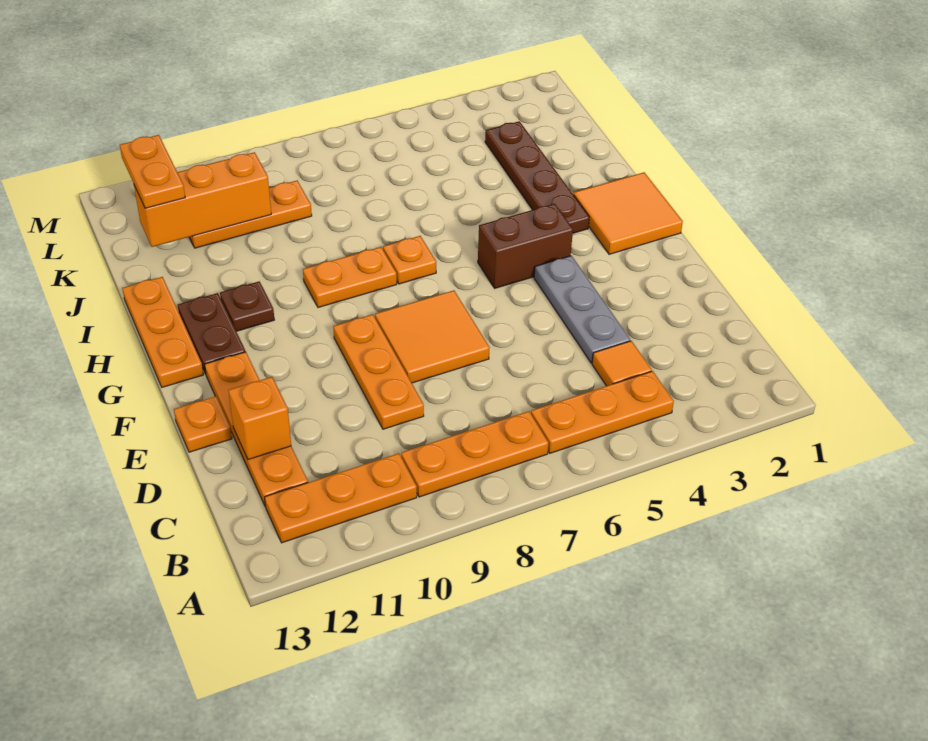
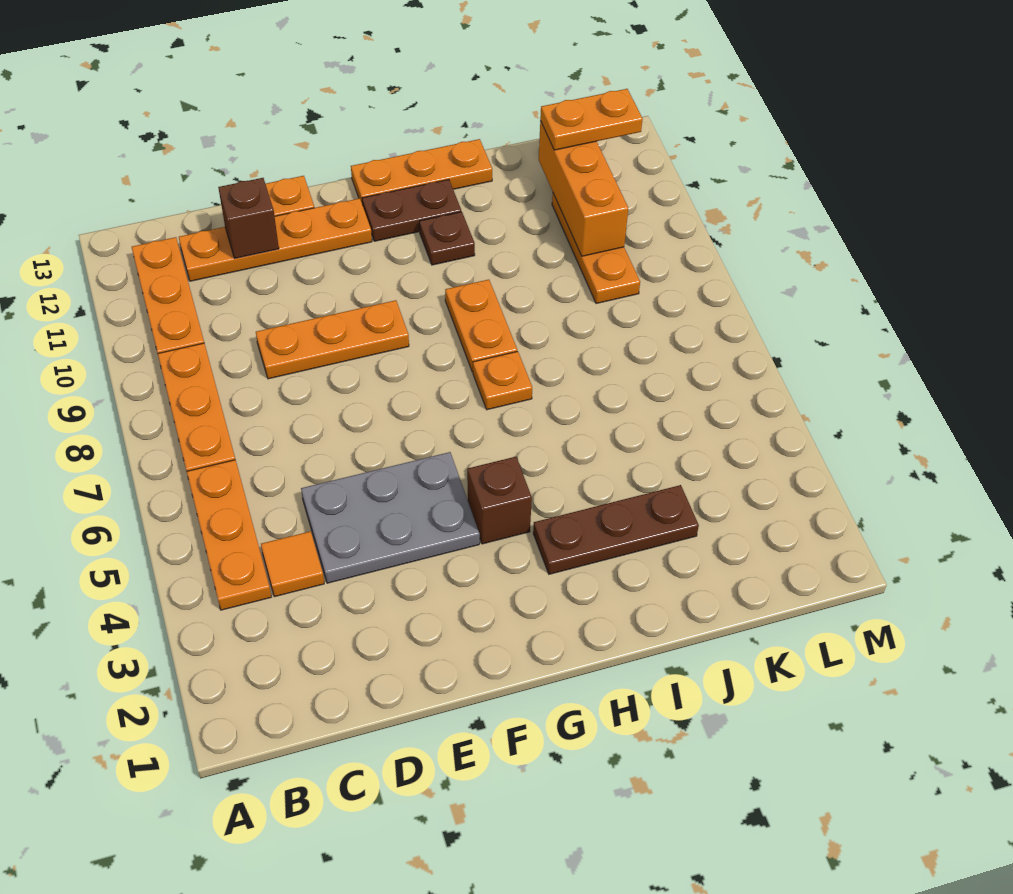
grey plate D4:F4 level 1 -> grey plate D4:F5 level 1
orange brick D12 level 2 -> brown brick D12 level 2
orange tile E7:F8 level 1 -> none
orange tile G1:H2 level 1 -> none
brown brick G4:G5 level 1 -> brown brick G4 level 1
brown plate H3:K3 level 1 -> brown plate H3:J3 level 1

